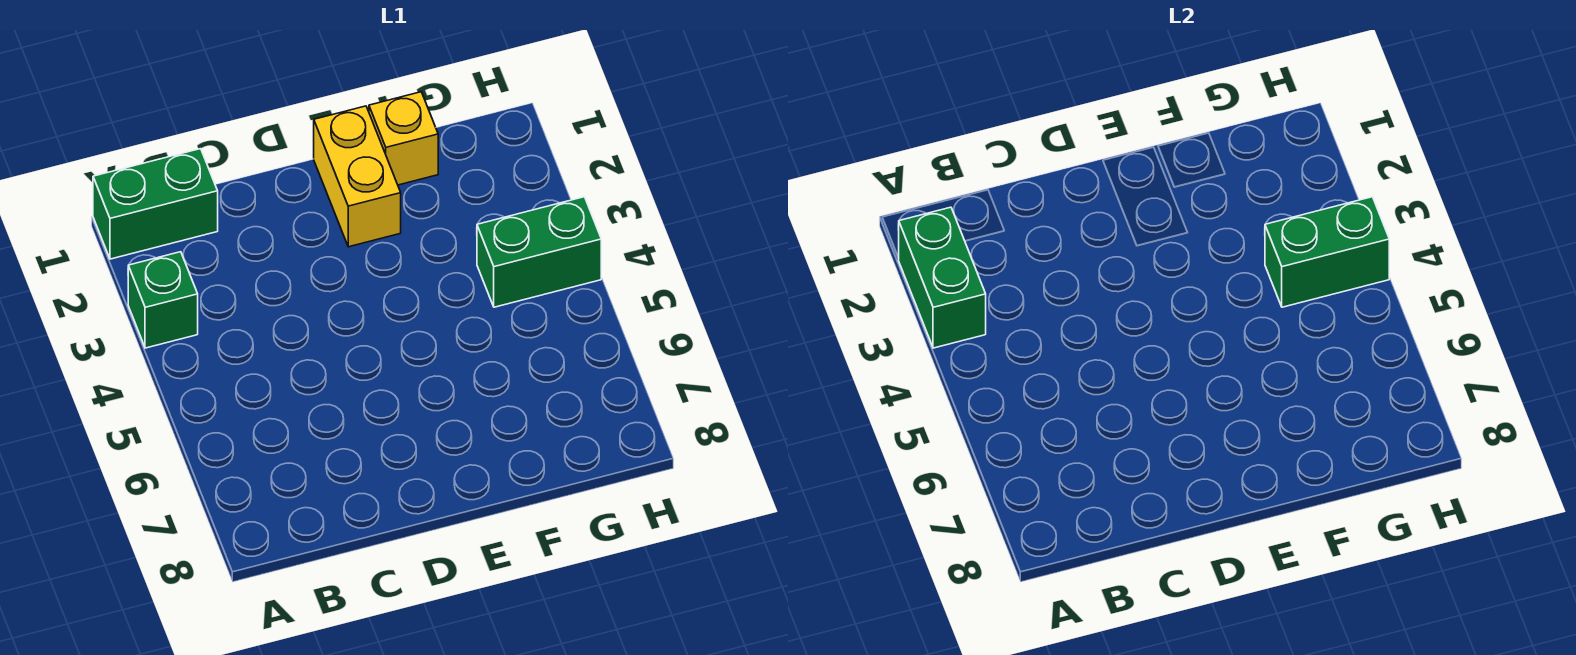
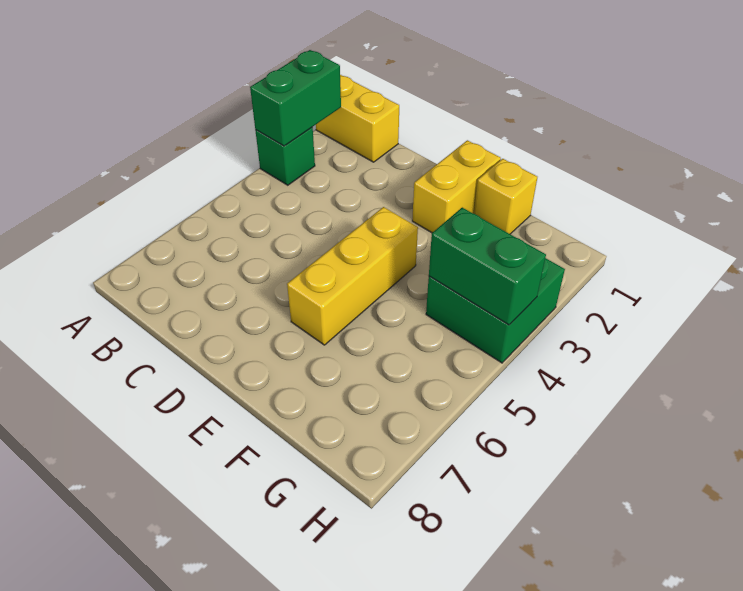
green brick A1:B1 level 1 -> yellow brick A1:B1 level 1
none -> yellow brick E4:E6 level 1
green brick G4:H4 level 1 -> green brick G3:H4 level 1

